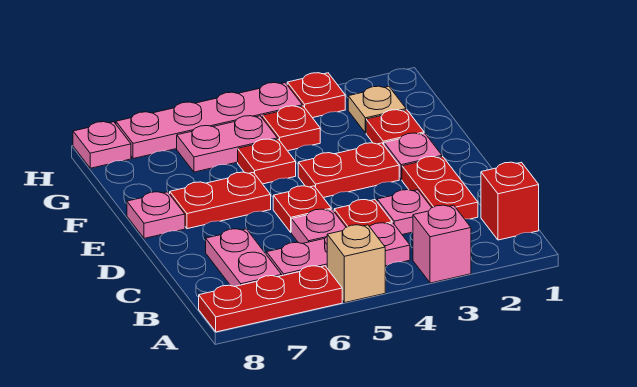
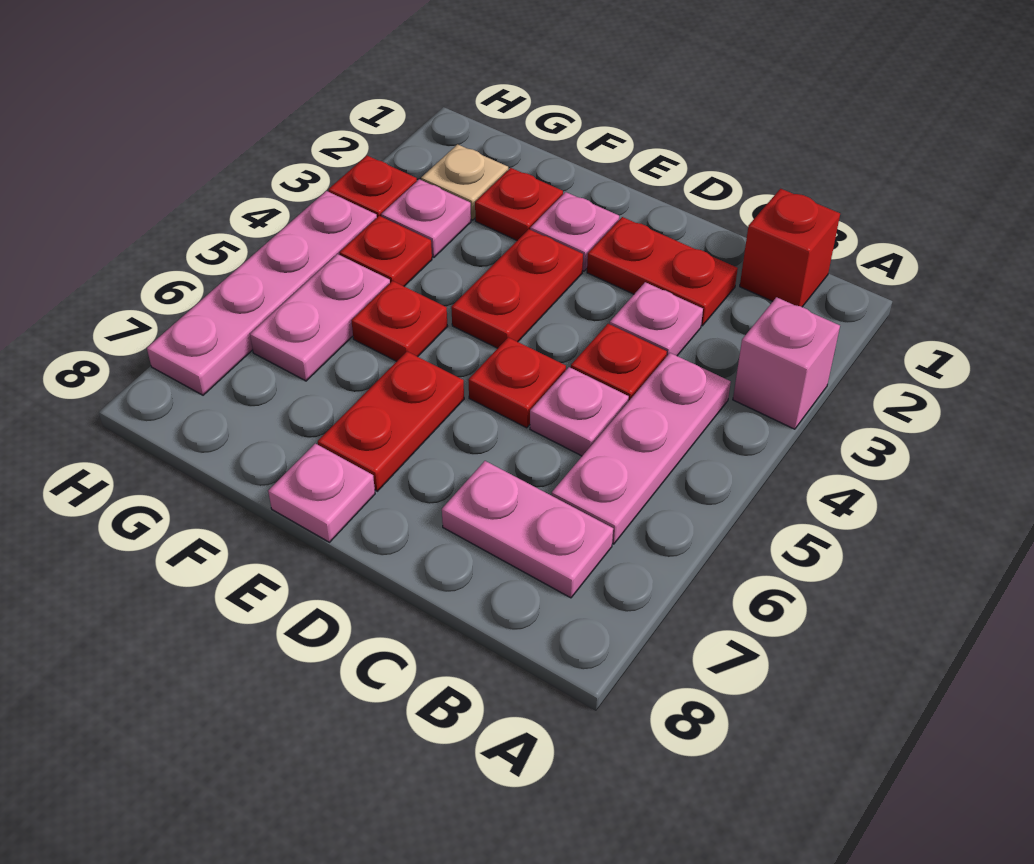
tan brick A5 level 1 -> none
red plate A6:A8 level 1 -> none
pink plate H8 level 1 -> pink plate G3 level 1

